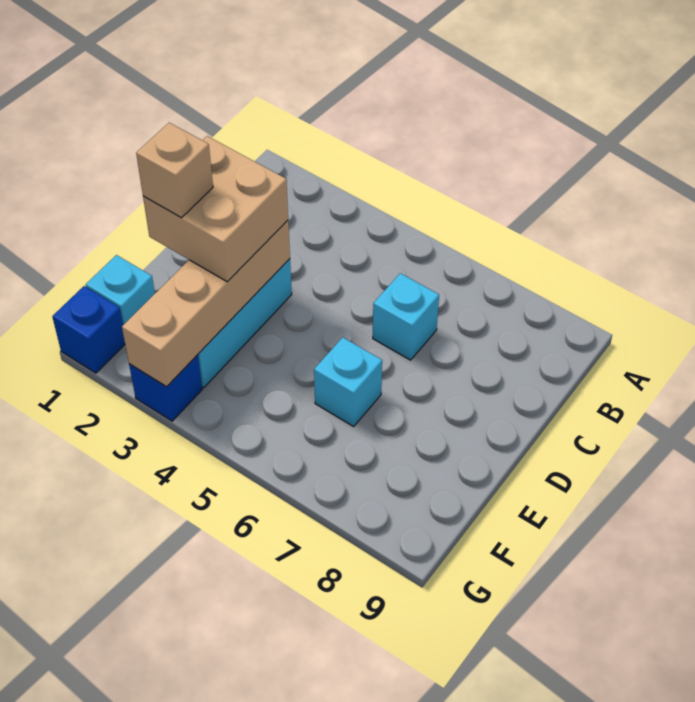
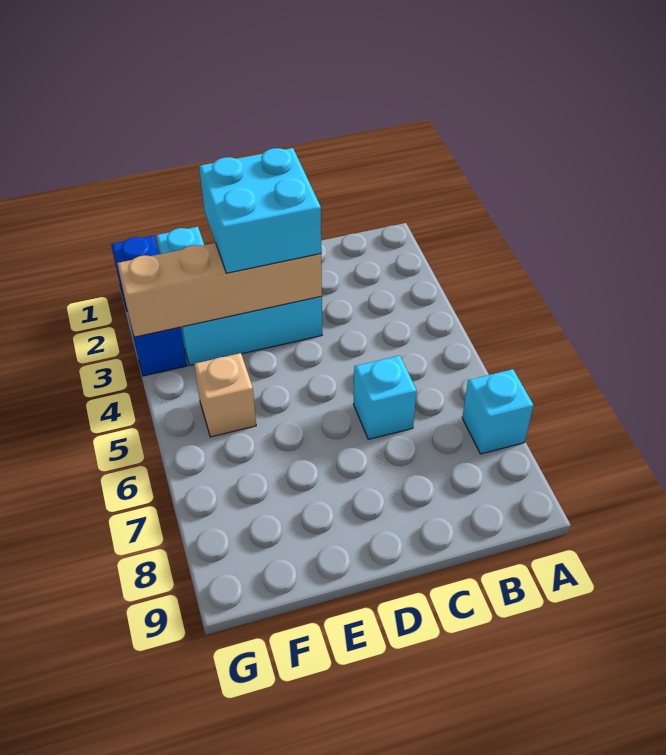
tan brick D2:E3 level 3 -> cyan brick D2:E3 level 3
tan brick E2 level 4 -> tan brick F5 level 1
cyan brick E6 level 1 -> cyan brick A7 level 1

